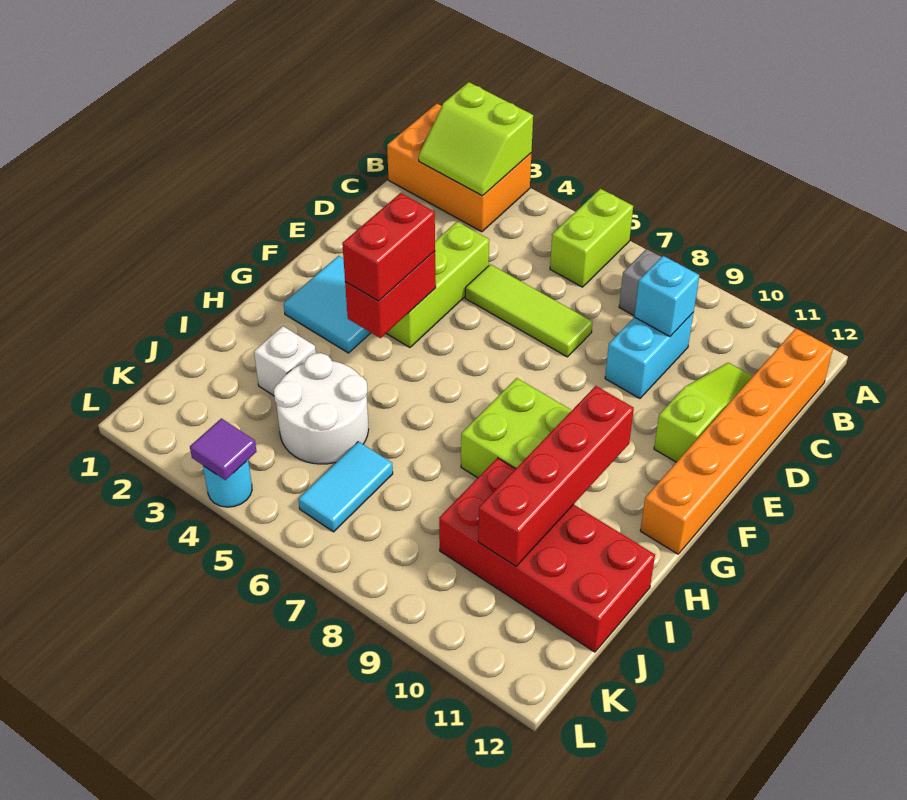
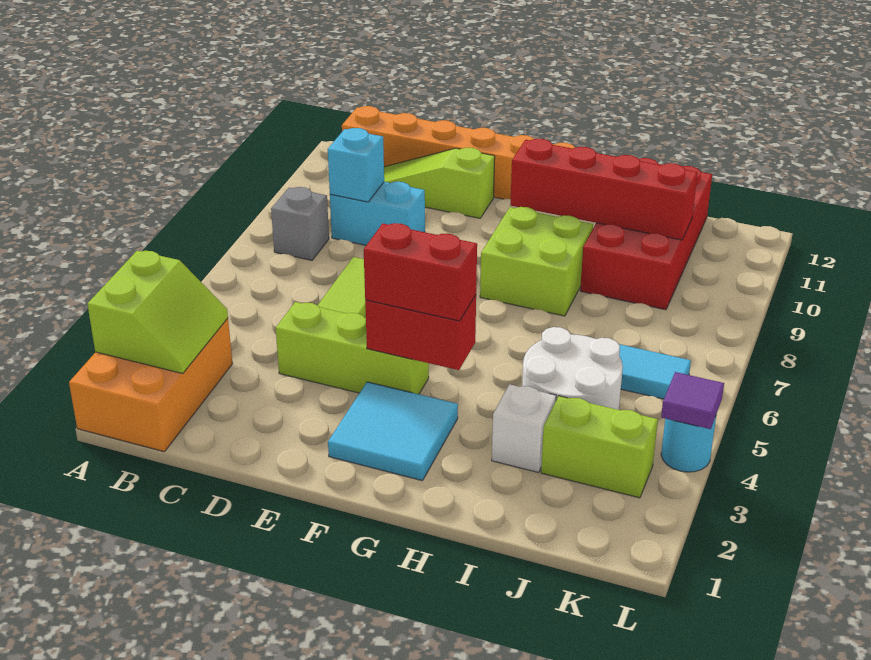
lime brick A6:B6 level 1 -> lime brick J3:K3 level 1

